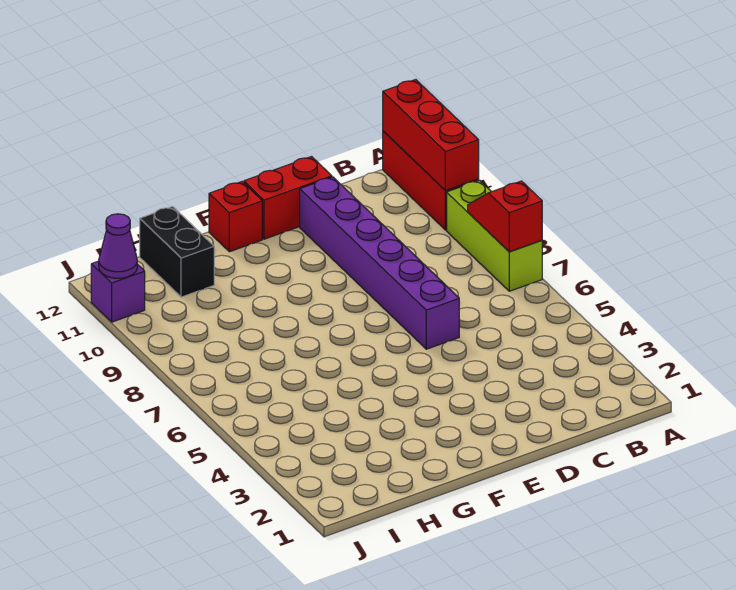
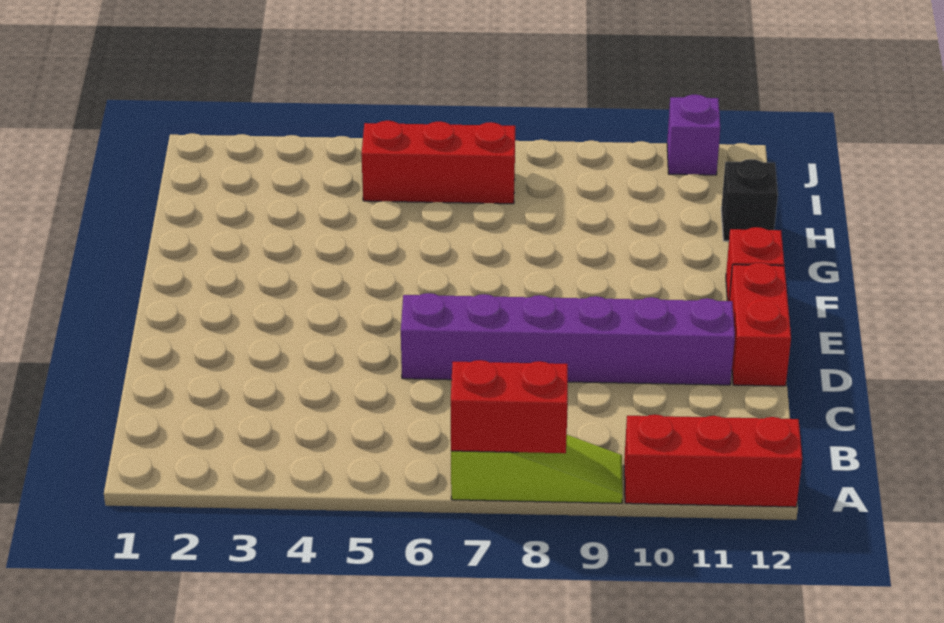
lime brick A7:A9 level 1 -> lime slope A7:A9 level 1 top 7
red slope A7:A8 level 2 top 7 -> red brick A7:A8 level 2
red brick A10:A12 level 2 -> red brick I5:I7 level 1
black brick H11:H12 level 1 -> black brick H12 level 1
purple cone J11 level 2 -> none

